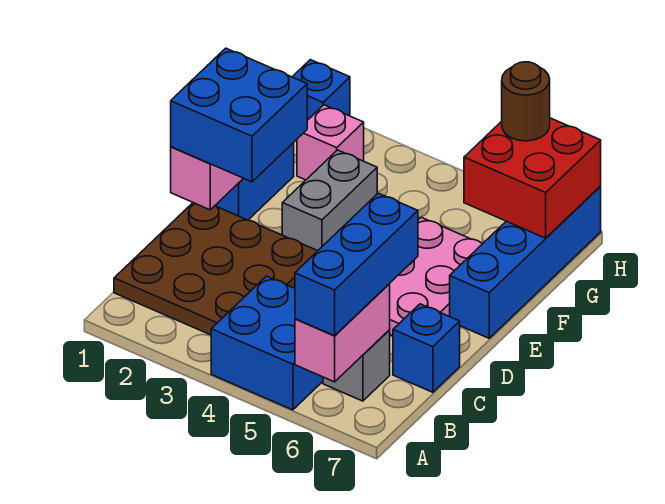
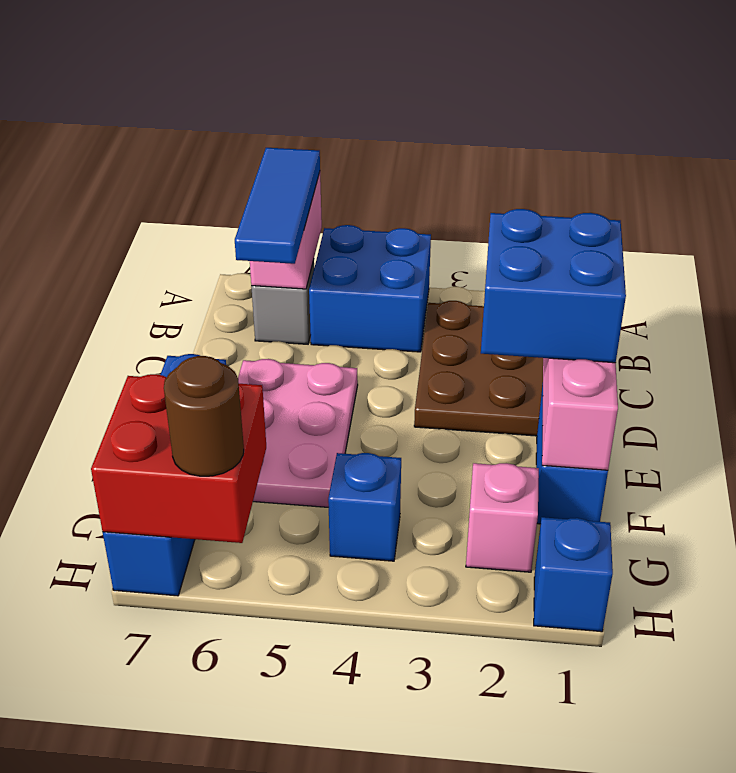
blue brick A6:C6 level 3 -> blue tile A6:C6 level 3
blue brick C7 level 1 -> blue brick G4 level 1
grey brick E3:F3 level 1 -> none

